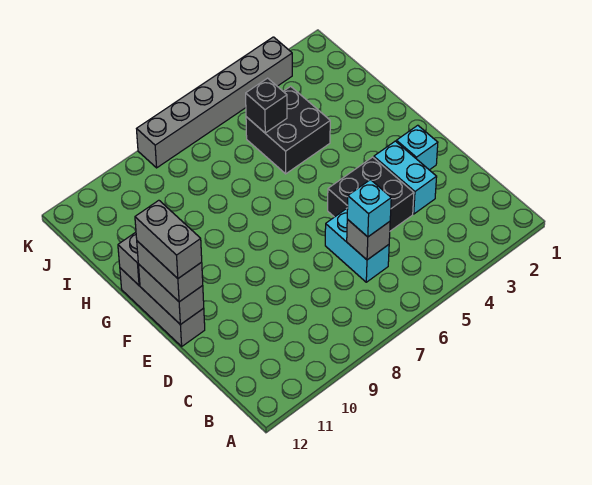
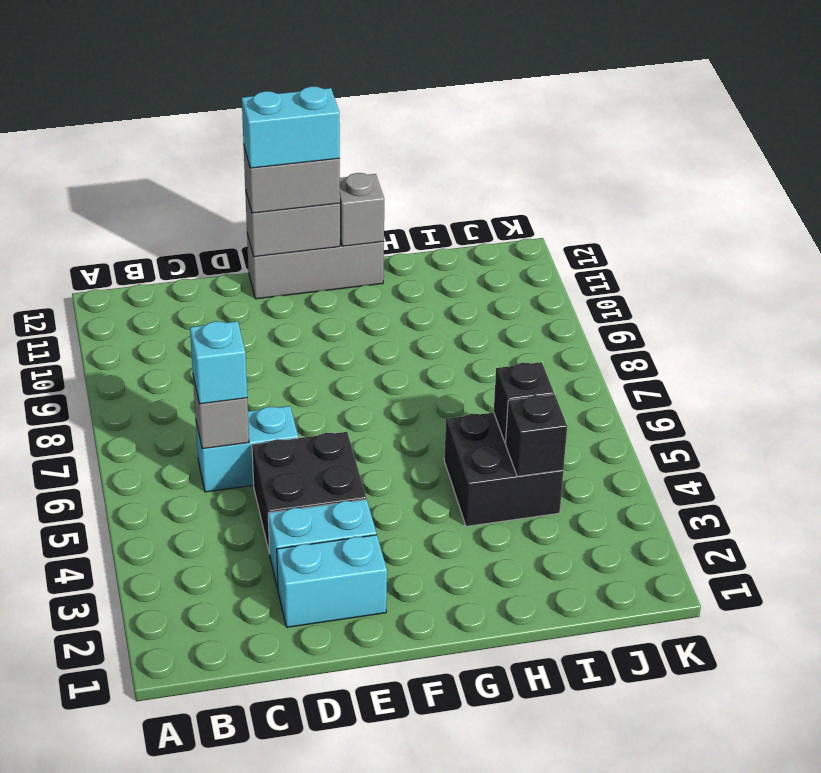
cyan brick E2 level 1 -> cyan brick D2:E2 level 1
grey brick E12:F12 level 4 -> cyan brick E12:F12 level 4
none -> black brick I4 level 2
grey brick K3:K8 level 1 -> none

